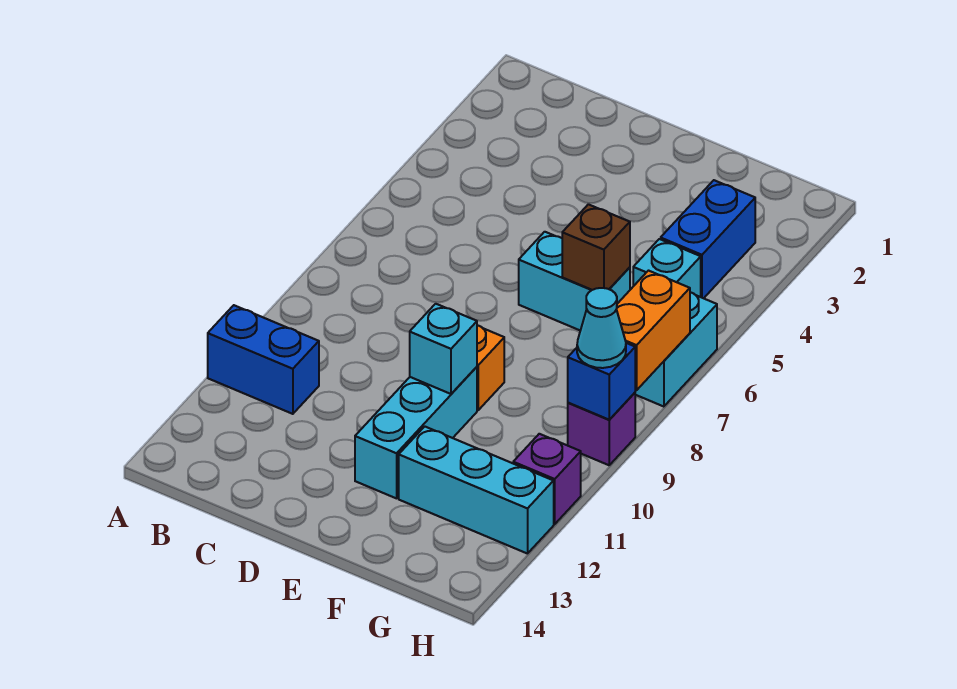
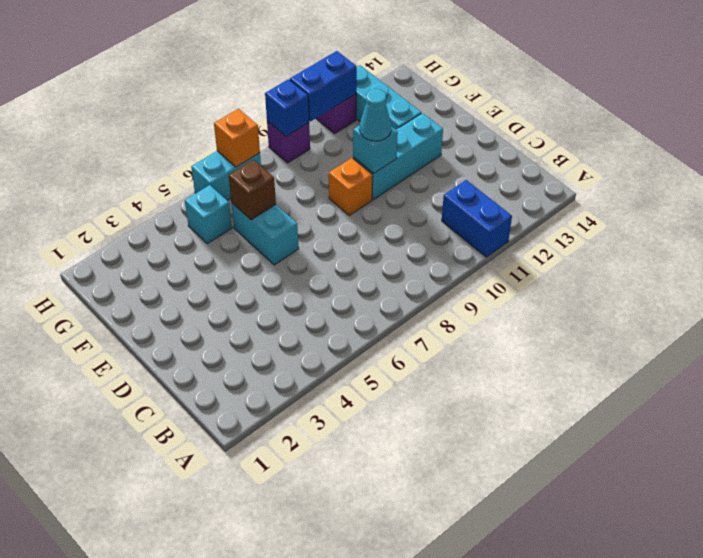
blue brick G3:G4 level 1 -> blue brick H10:H11 level 2
orange brick H7:H8 level 2 -> orange brick H7 level 2
cyan cone H9 level 3 -> cyan cone E10 level 3

